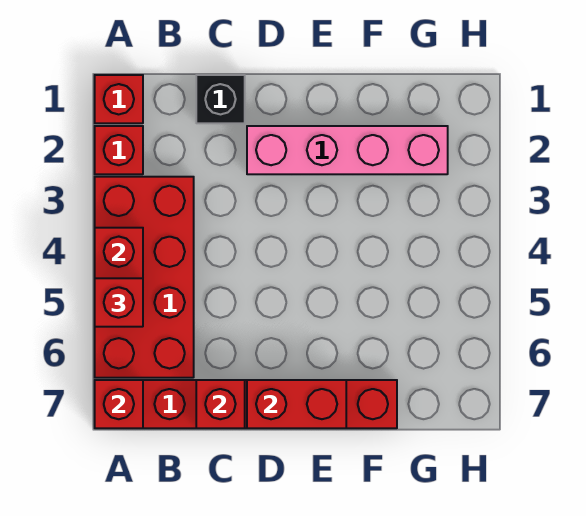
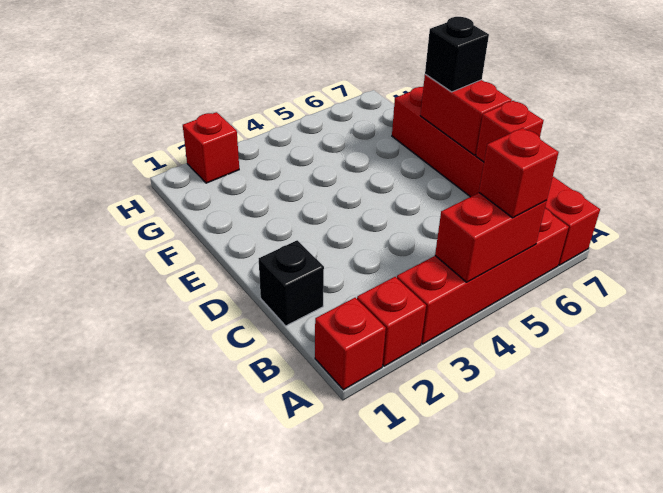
red brick A3:B6 level 1 -> red brick A3:A6 level 1
red brick A7 level 2 -> red brick H2 level 1
pink brick D2:G2 level 1 -> none
none -> black brick E7 level 3

